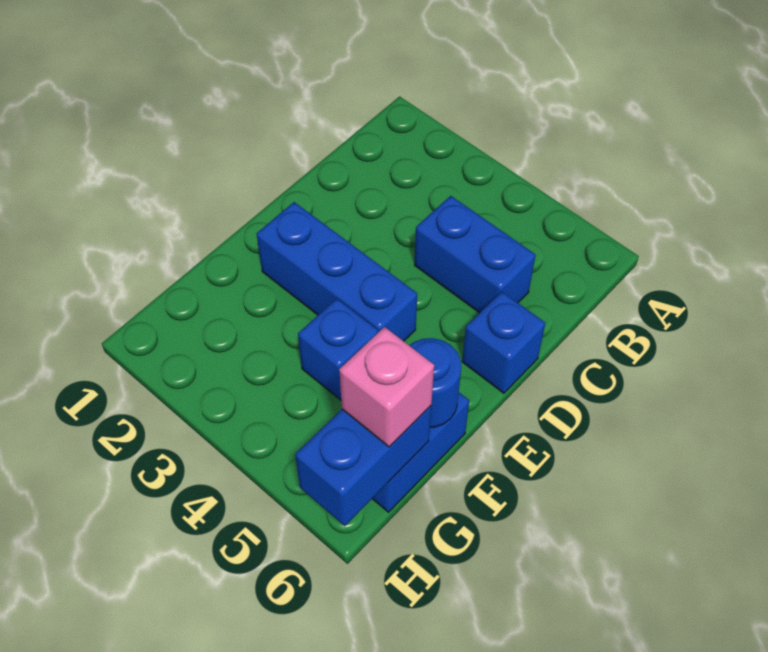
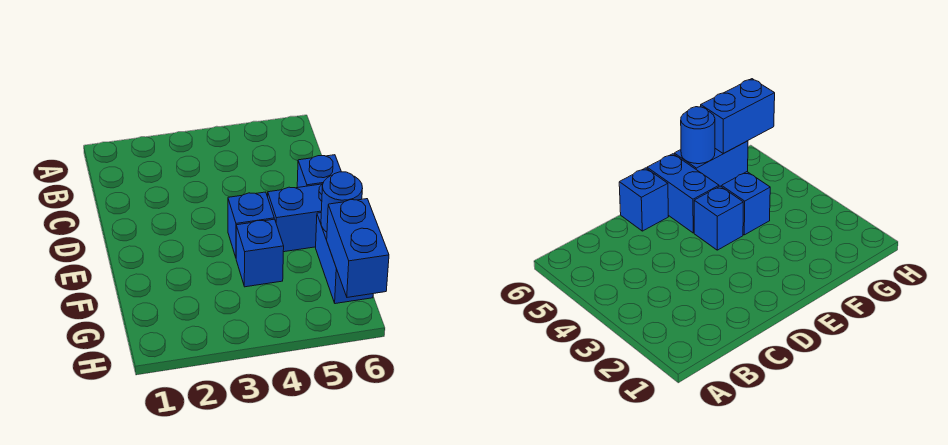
blue brick C4:C5 level 1 -> blue brick E5:E6 level 1
blue brick E2:E4 level 1 -> blue brick E4 level 1
pink brick G6 level 3 -> none

